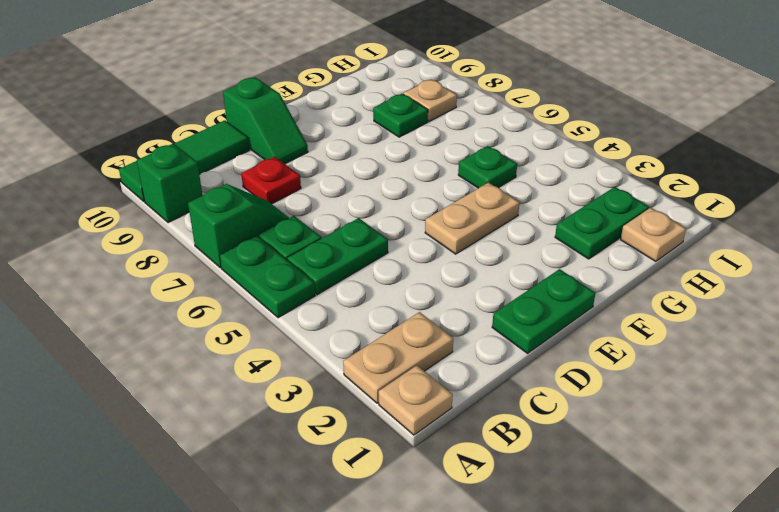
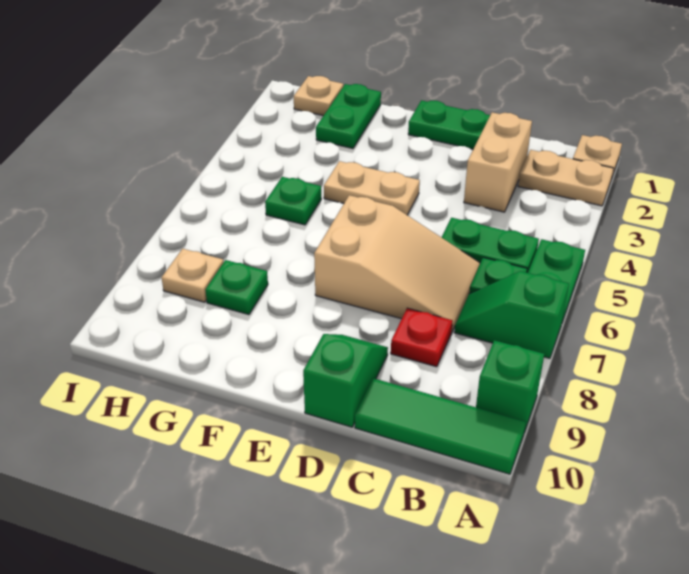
none -> tan brick C2:C3 level 1
none -> tan slope C6:E7 level 1 top E
green plate G2:H2 level 1 -> green plate G1:G2 level 1

